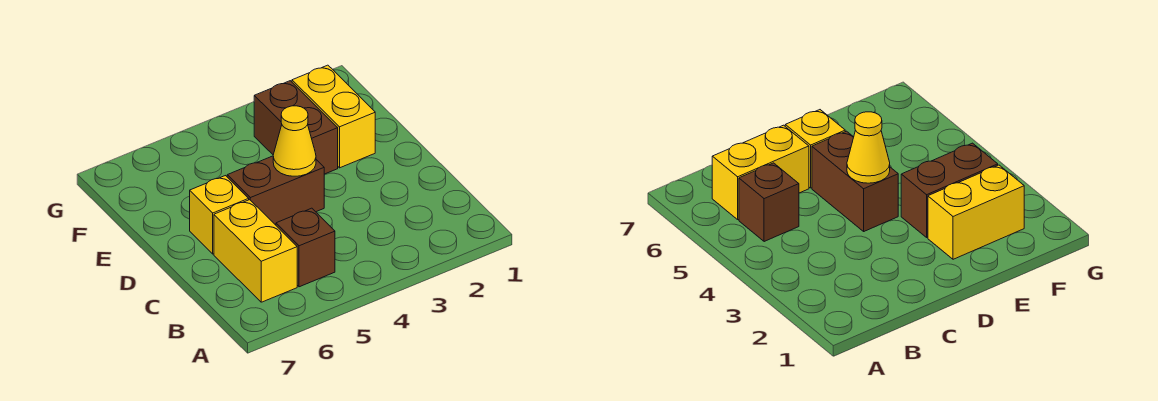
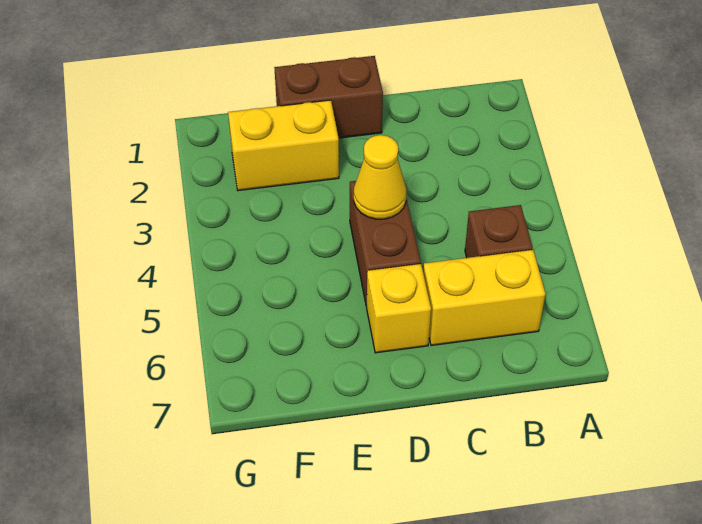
brown brick E3:F3 level 1 -> brown brick D1:E1 level 1

